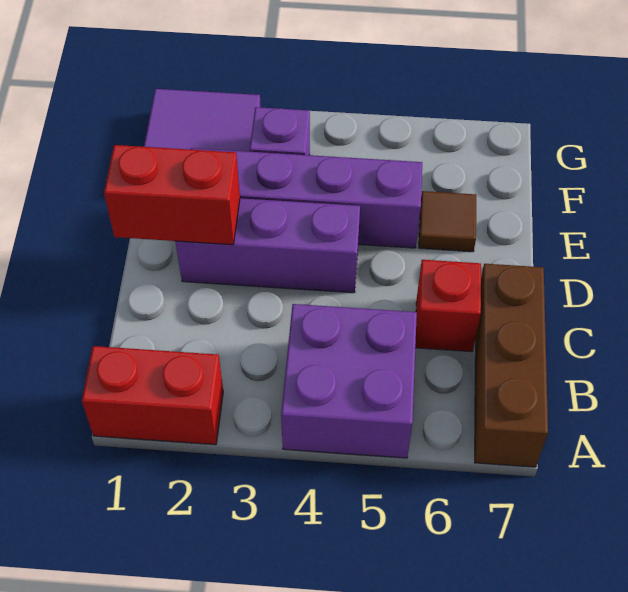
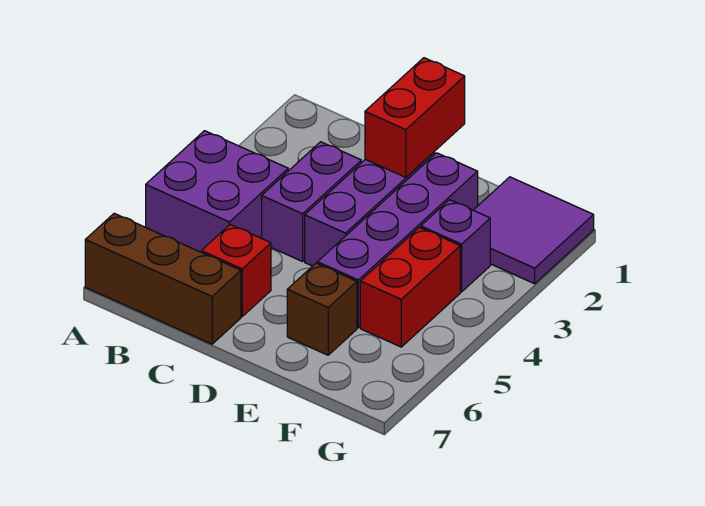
red brick A1:A2 level 1 -> red brick F4:F5 level 1
none -> purple brick C3:C4 level 1
brown tile E6 level 1 -> brown brick E6 level 1

